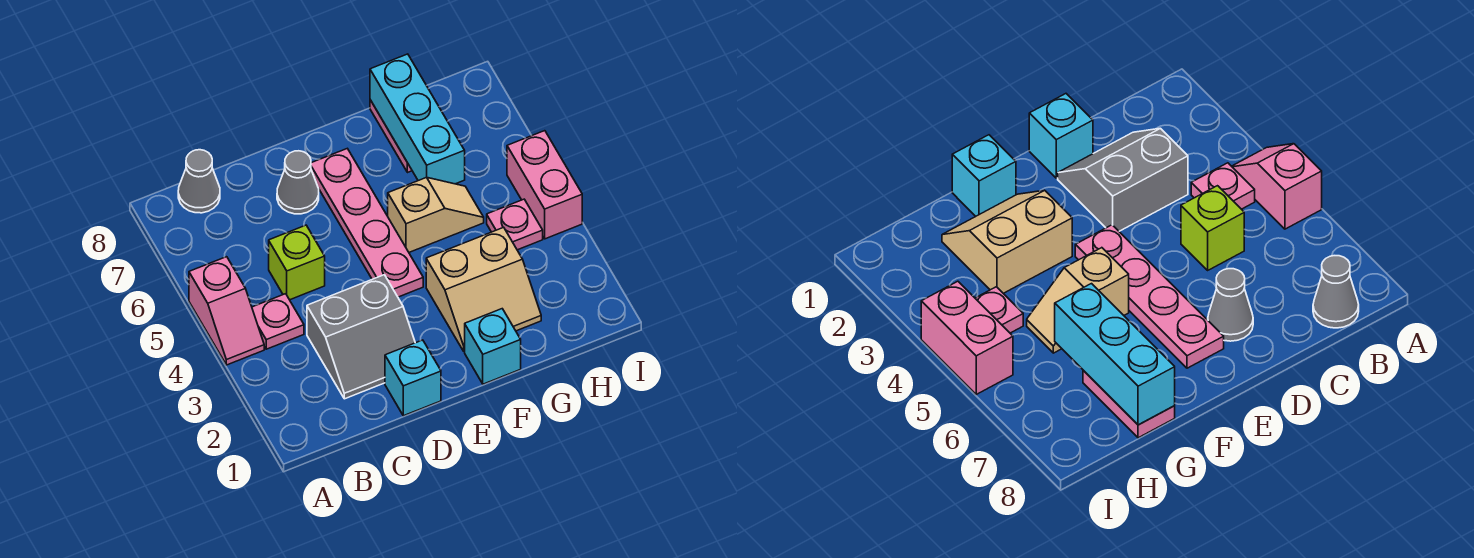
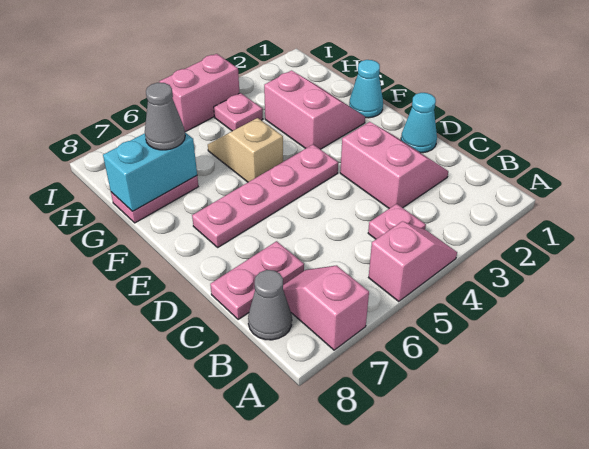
none -> pink slope A7:B7 level 1 top A
grey slope C2:D3 level 1 top 3 -> pink slope C2:D3 level 1 top 3
lime brick C5 level 1 -> none
none -> pink plate C7:C8 level 1
cyan brick D1 level 1 -> cyan cone D1 level 1
grey cone D7 level 1 -> grey cone G7 level 3
cyan brick F1 level 1 -> cyan cone F1 level 1
tan slope F2:G3 level 1 top 3 -> pink slope F2:G3 level 1 top 3
cyan brick G6:G8 level 2 -> cyan brick G7:G8 level 2

